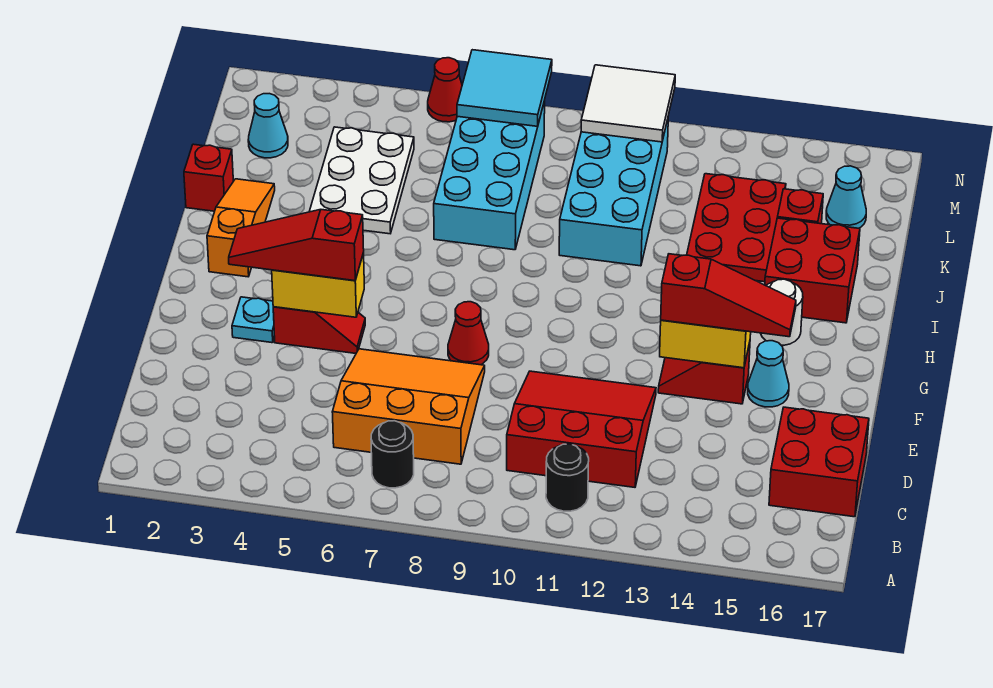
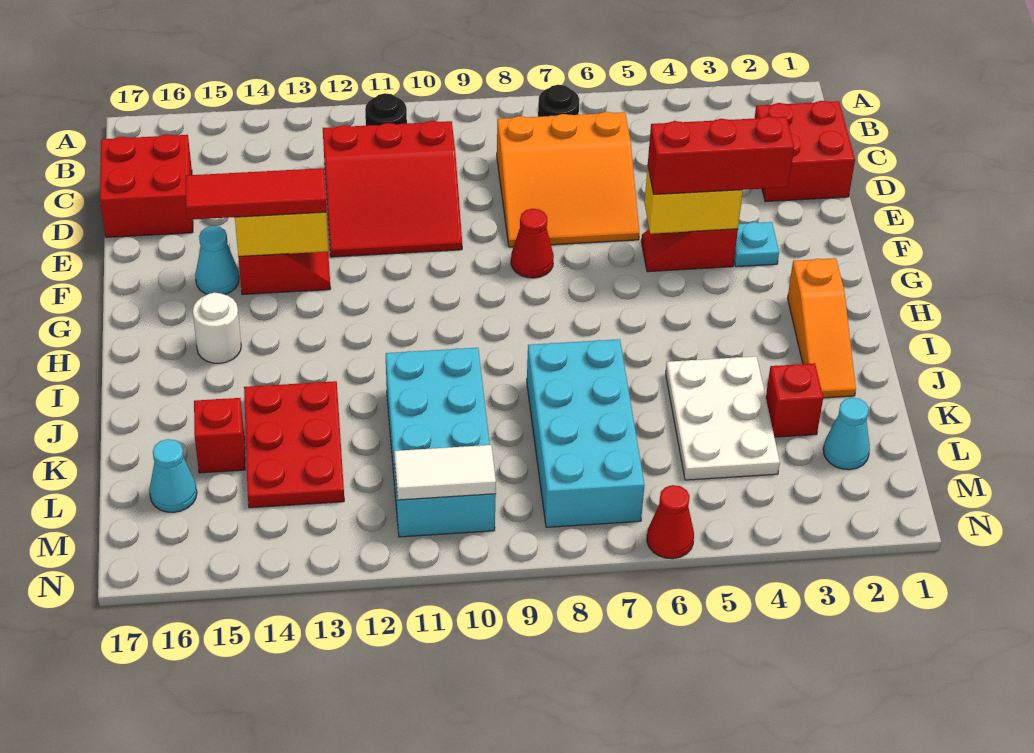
red slope F3:F5 level 3 top 5 -> red brick F3:F5 level 3
red slope F13:F15 level 3 top 13 -> red tile F13:F15 level 3
red brick I15:J16 level 1 -> red brick C1:D2 level 1
red brick J1 level 1 -> red brick K3 level 1
cyan tile M7:N8 level 2 -> none
white tile M10:N11 level 2 -> white tile M10:M11 level 2

